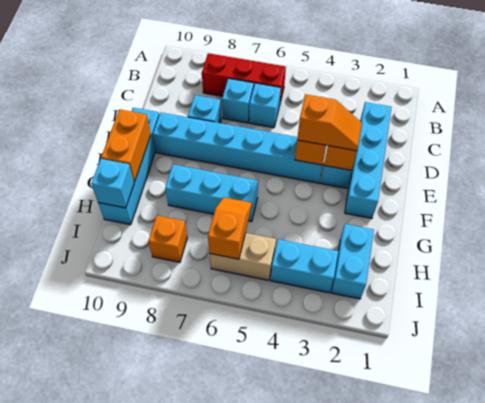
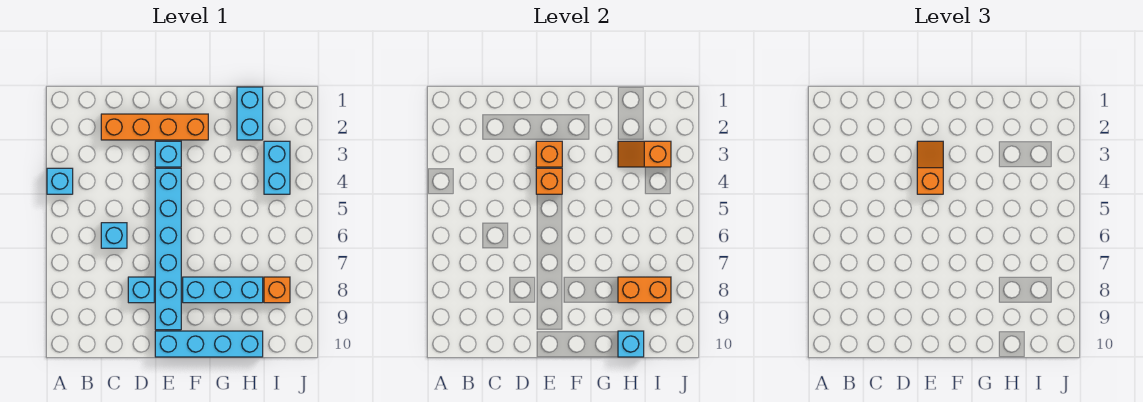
red brick B6:B8 level 1 -> none
cyan brick C2:F2 level 1 -> orange brick C2:F2 level 1
cyan brick C7 level 1 -> cyan brick A4 level 1
orange brick F10:G10 level 2 -> orange brick H8:I8 level 2
cyan brick G6:G8 level 1 -> cyan brick F8:H8 level 1
cyan brick H2:I2 level 1 -> cyan brick H1:H2 level 1
orange slope H6:I6 level 2 top I -> orange slope H3:I3 level 2 top I
tan brick I5:I6 level 1 -> none

